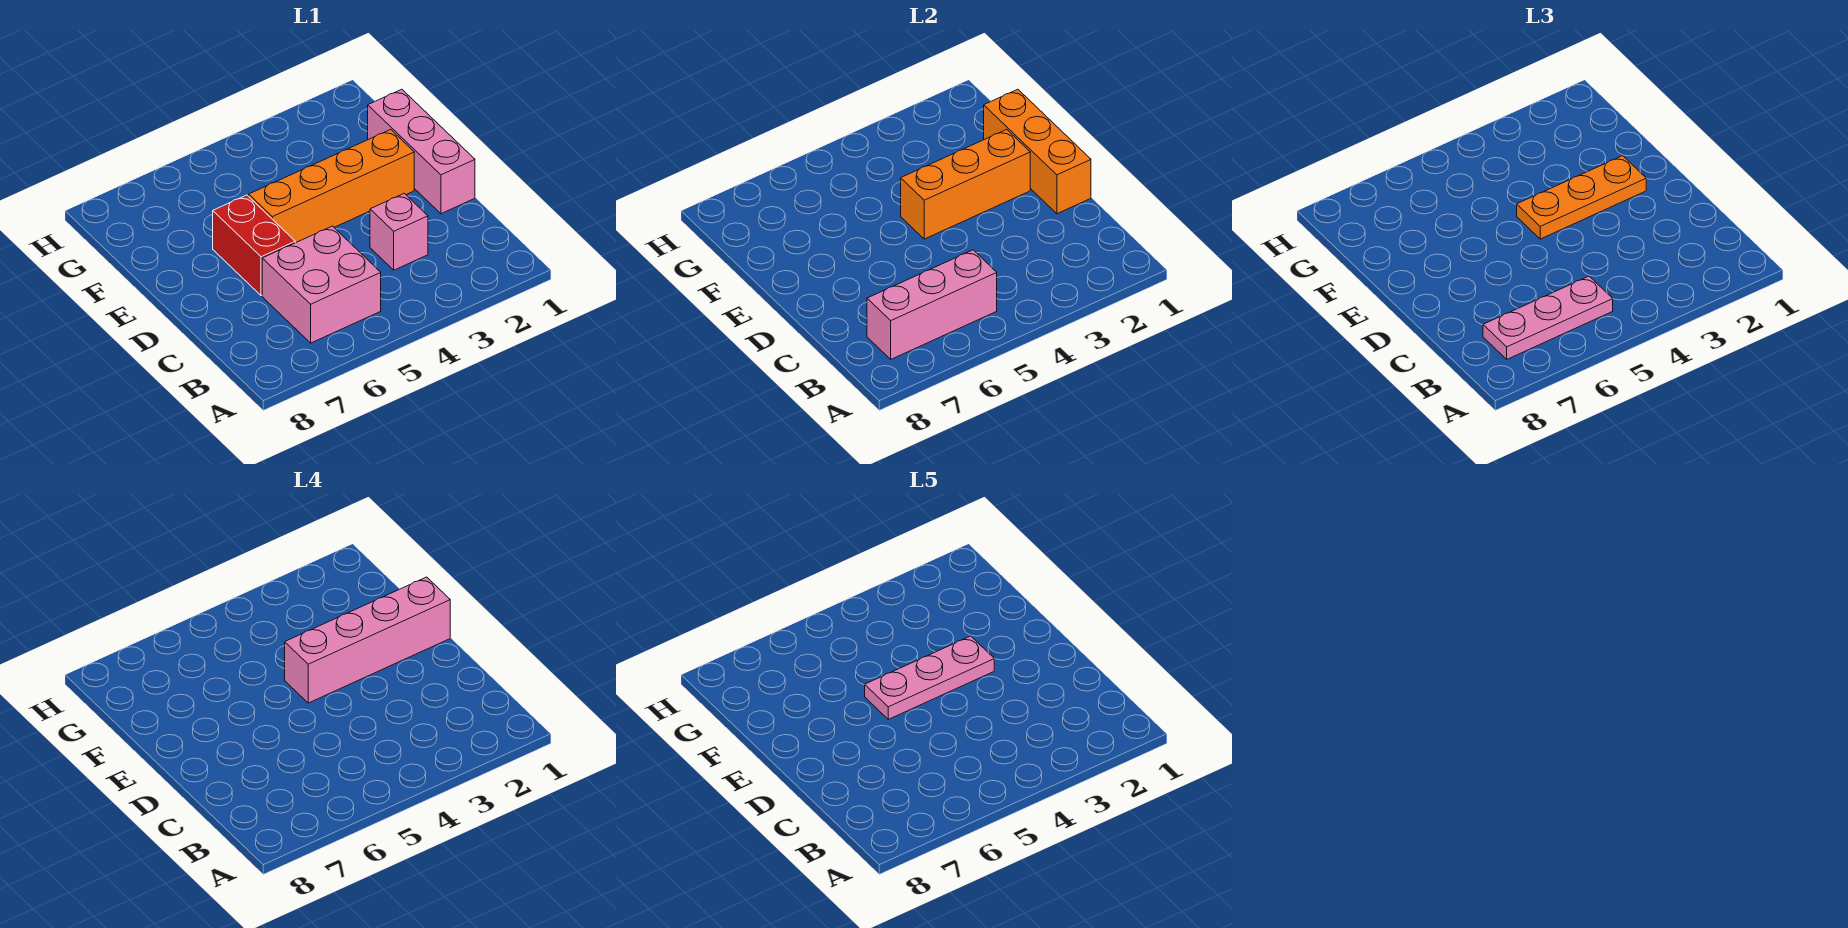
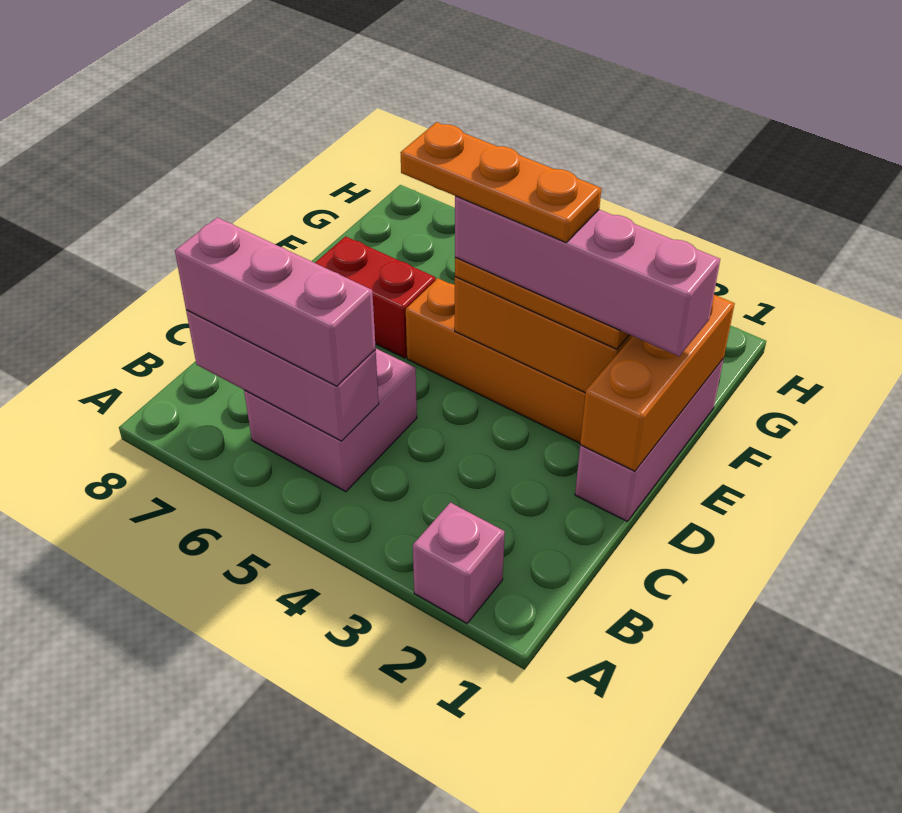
pink plate B5:B7 level 3 -> pink brick B5:B7 level 3
pink brick C3 level 1 -> pink brick A2 level 1
red brick D6:E6 level 1 -> red brick E6:E7 level 1
pink plate E3:E5 level 5 -> orange plate E3:E5 level 5

